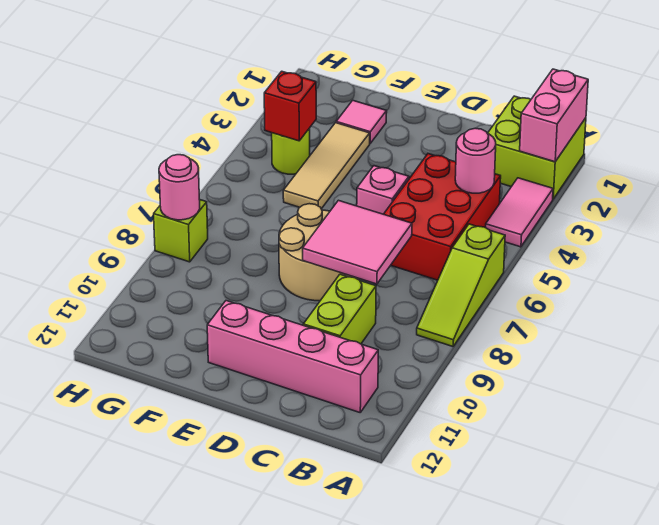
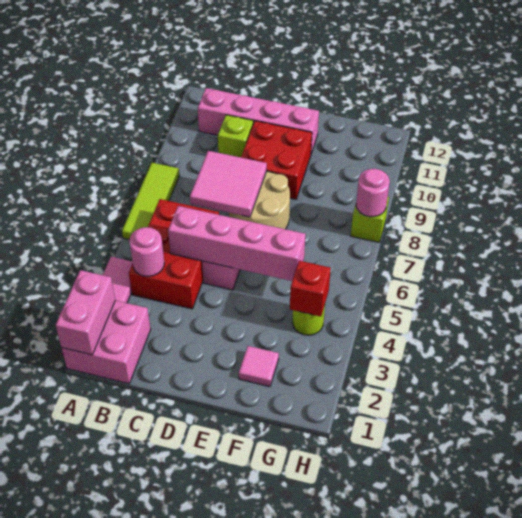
lime brick A1:B2 level 1 -> pink brick A1:B2 level 1
lime slope A6:A8 level 1 top 6 -> lime tile A6:A8 level 1
none -> pink brick C5:F5 level 2
lime brick C9:C10 level 1 -> lime brick C10 level 1
none -> red brick D9:E10 level 1
tan tile F3:F5 level 1 -> none

